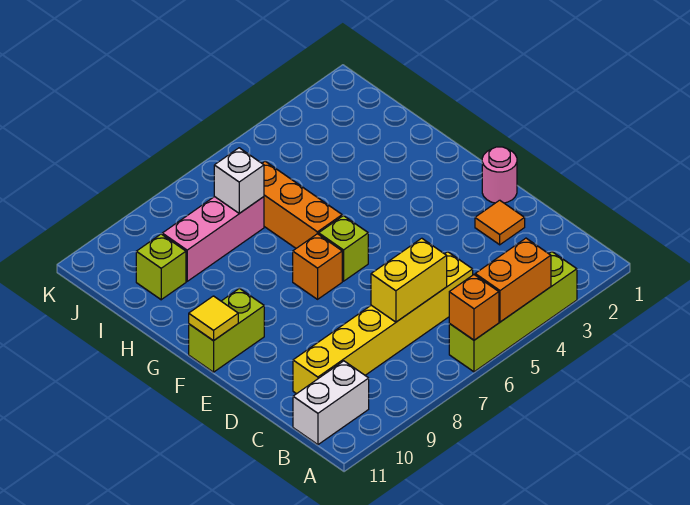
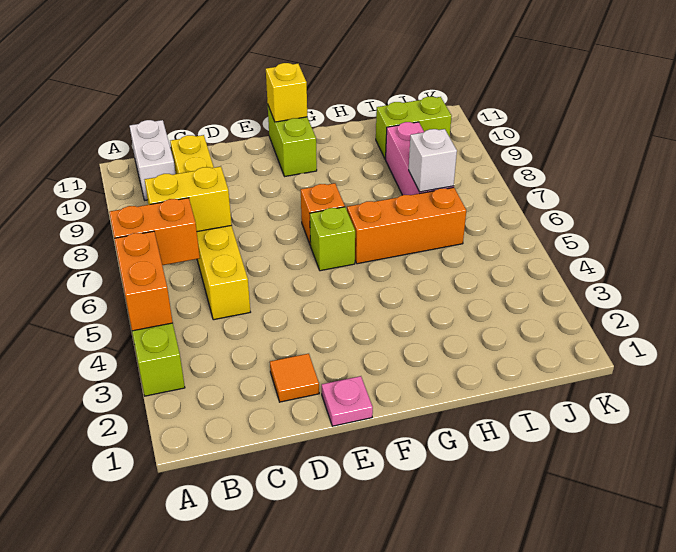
orange brick A6 level 2 -> orange brick A6:B6 level 2
yellow brick C6:C7 level 2 -> yellow brick B7:C7 level 2
pink round brick E1 level 1 -> pink plate E1 level 1
yellow tile F11 level 2 -> yellow brick F11 level 2
lime brick I10 level 1 -> lime brick I10:J10 level 1

